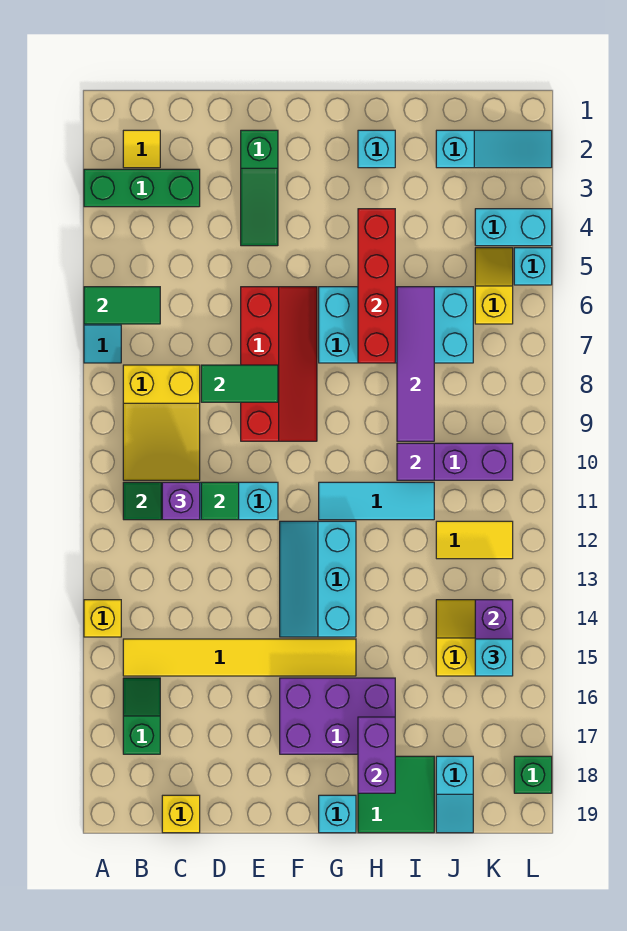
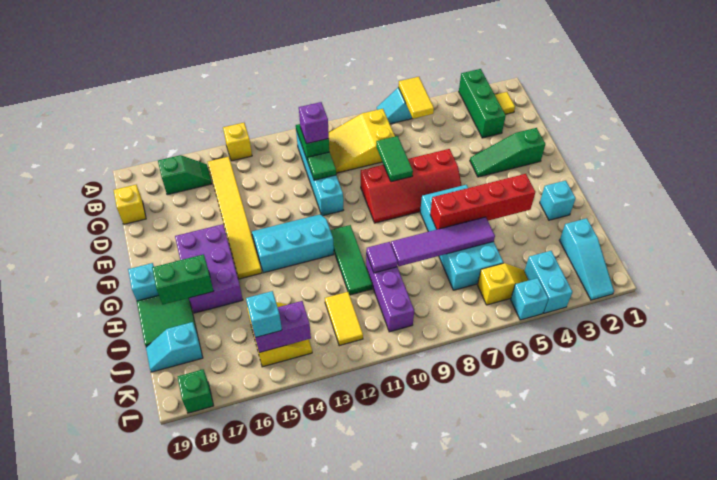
green tile A6:B6 level 2 -> yellow tile A6:B6 level 2
cyan tile G11:I11 level 1 -> green tile G11:I11 level 1
purple brick H17:H18 level 2 -> green brick H17:H18 level 2

